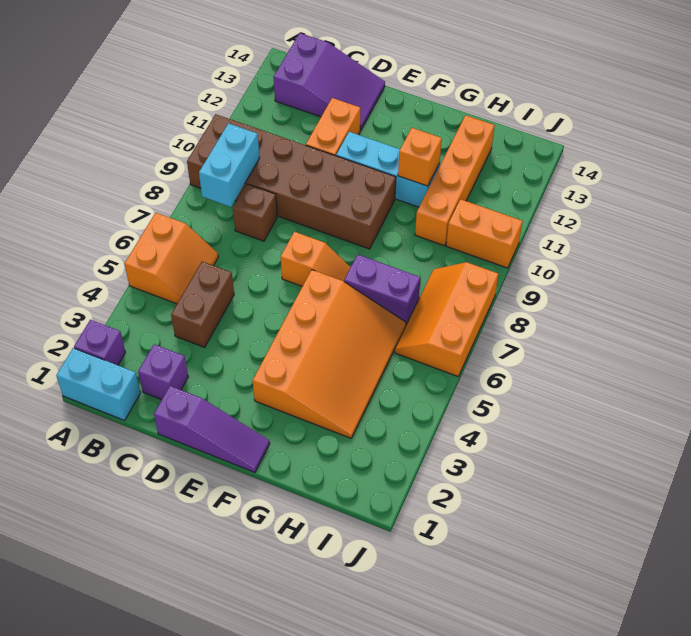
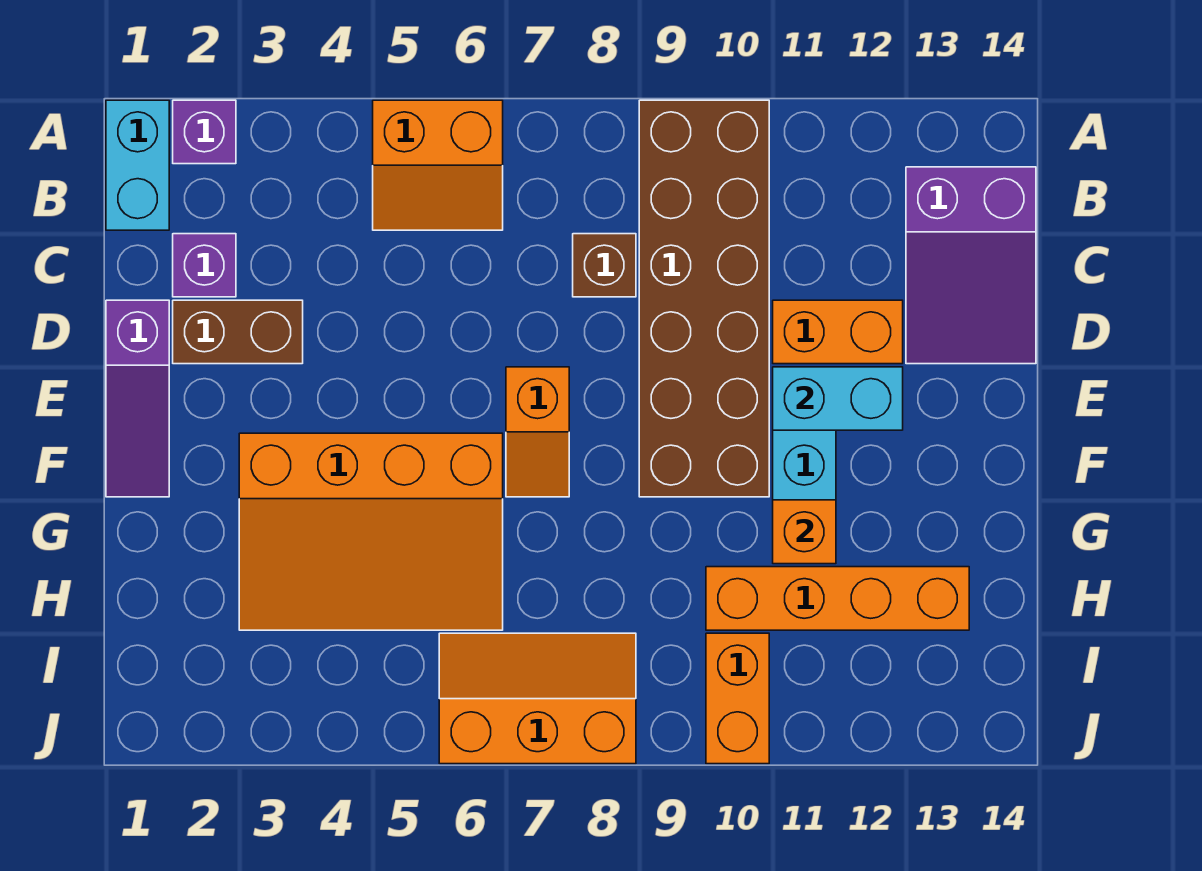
cyan brick B8:B9 level 2 -> cyan brick E11:E12 level 2
brown brick C4:C5 level 1 -> brown brick D2:D3 level 1
purple brick G7:H7 level 1 -> none

